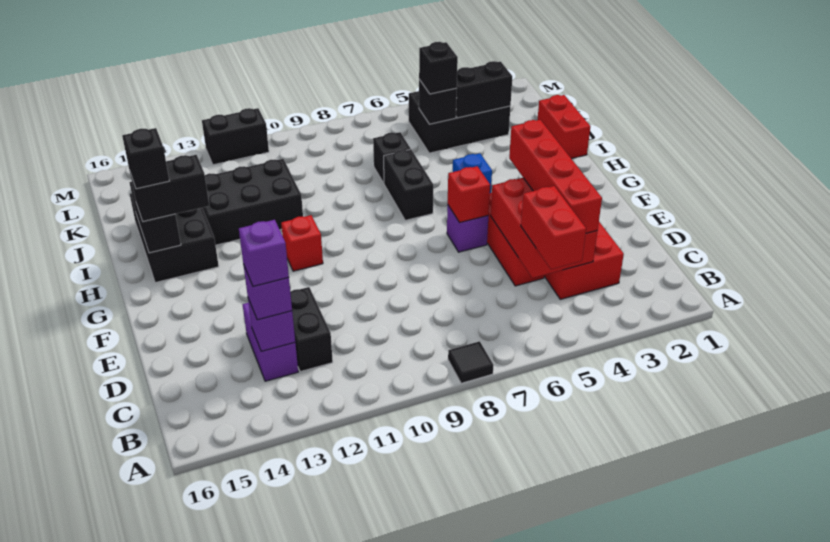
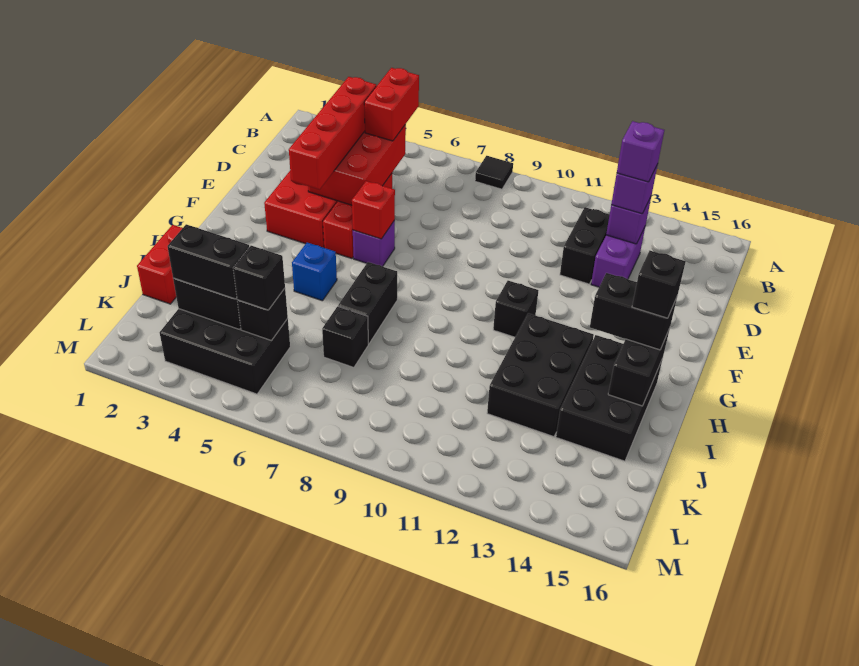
red brick G11 level 1 -> black brick G11 level 1
black brick I11:J13 level 1 -> black brick H12:J13 level 1
black brick M11:M12 level 1 -> black brick K3:K4 level 3

